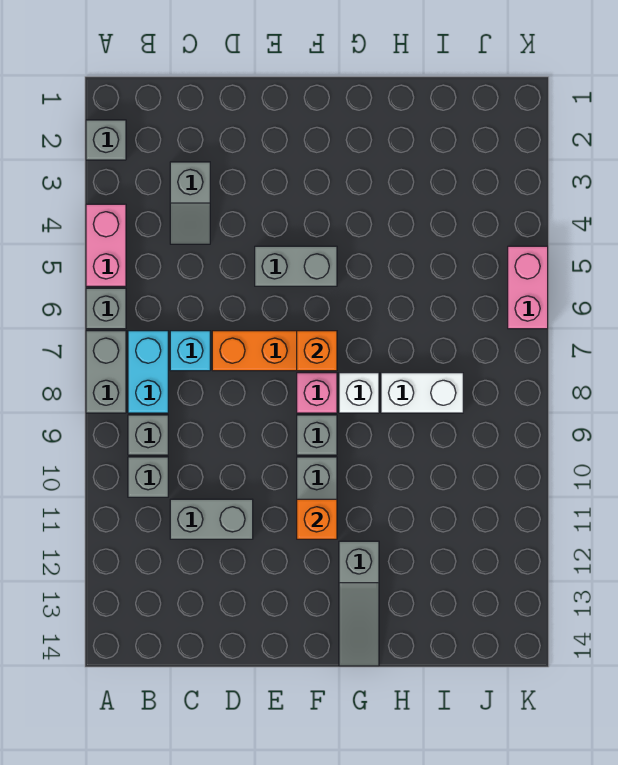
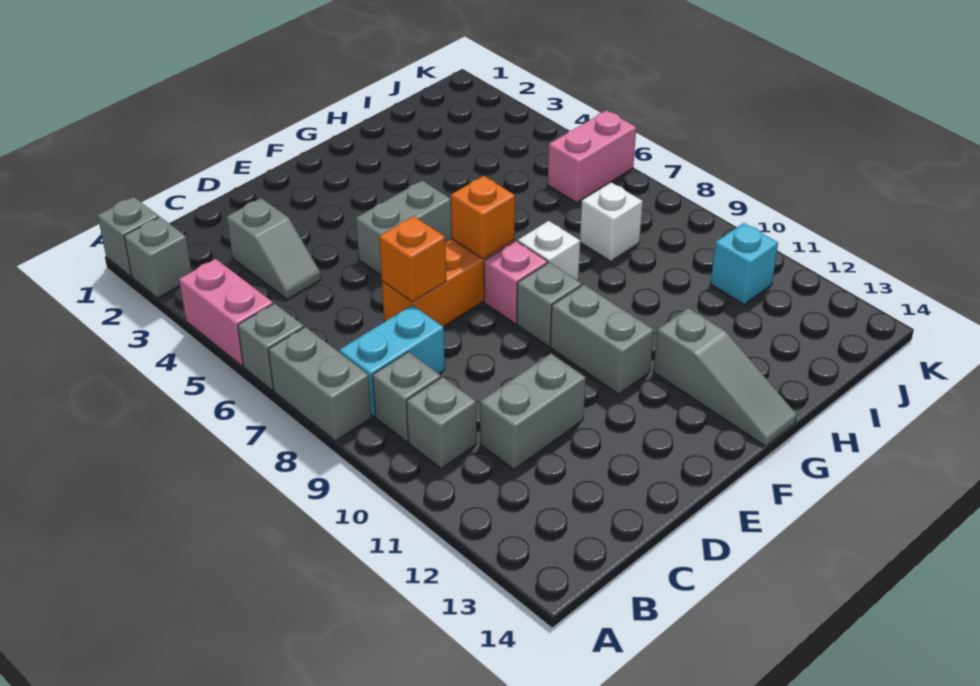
none -> grey brick A1 level 1
cyan brick B7:B8 level 1 -> cyan brick B8:C8 level 1
cyan brick C7 level 1 -> cyan brick J11 level 1
orange brick F11 level 2 -> orange brick D7 level 2
white brick H8:I8 level 1 -> white brick I8 level 1
pink brick K5:K6 level 1 -> pink brick J6:K6 level 1

